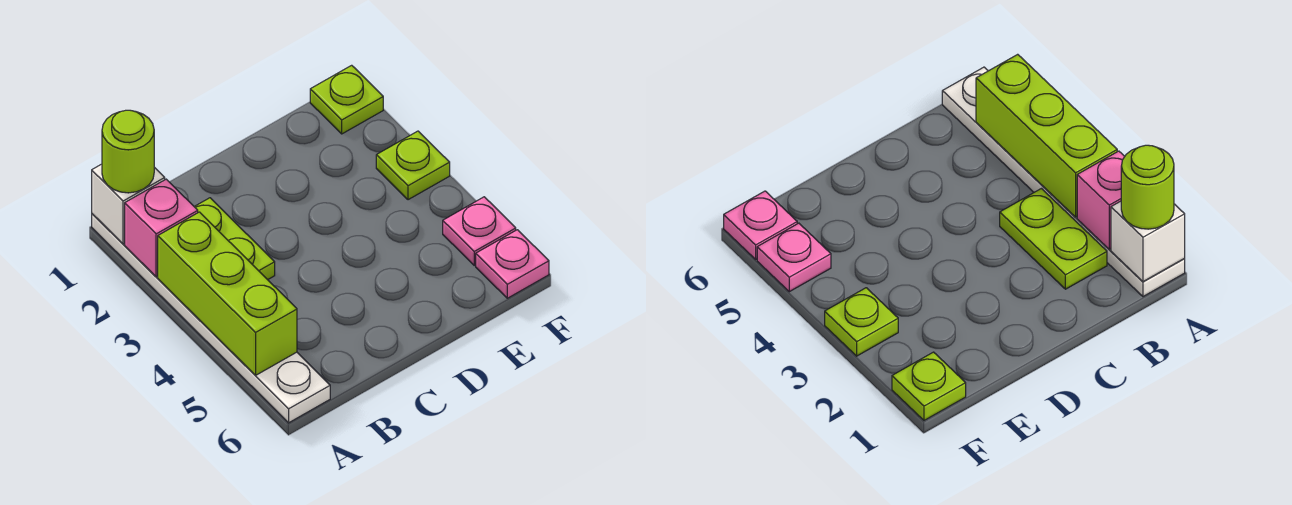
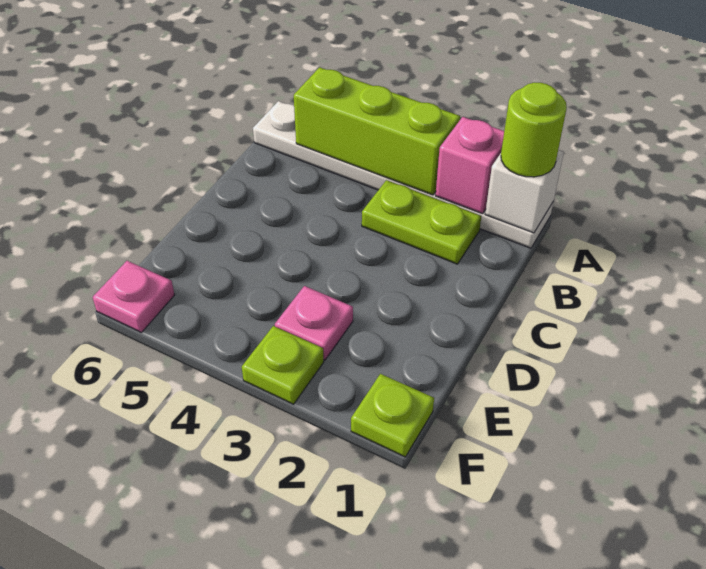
pink plate F5 level 1 -> pink plate E3 level 1

